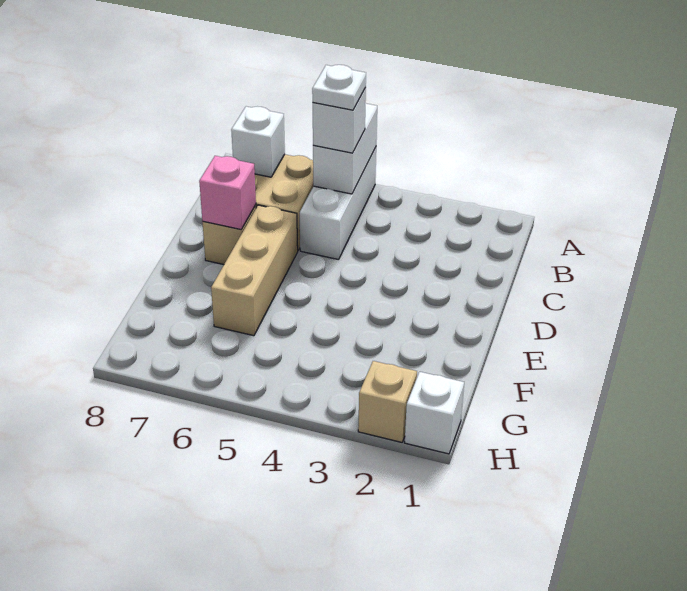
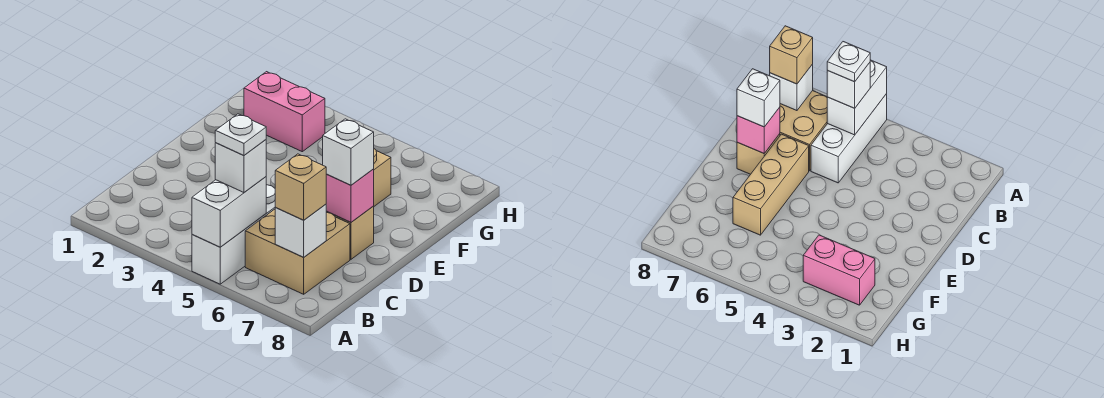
none -> pink brick G2:G3 level 1
white brick H1 level 1 -> white brick D7 level 3
tan brick H2 level 1 -> tan brick B7 level 3

